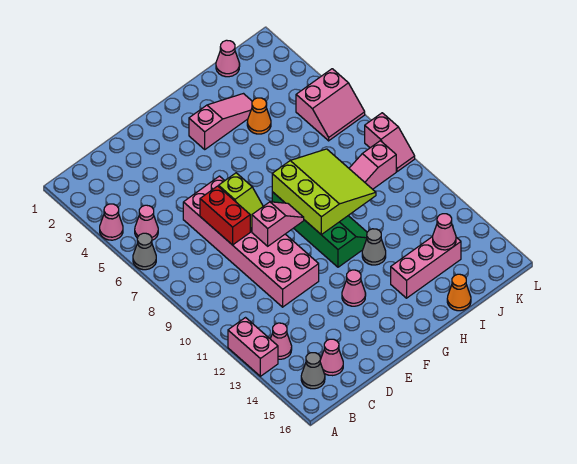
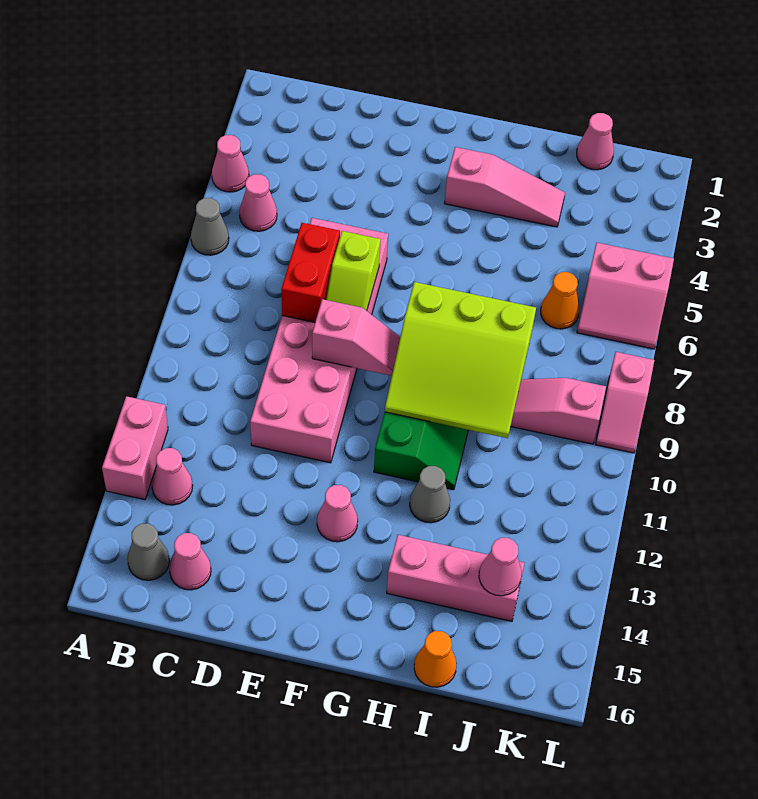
lime slope G8:I10 level 2 top G -> lime slope G8:I10 level 2 top 8
orange cone I4 level 1 -> orange cone J6 level 1

